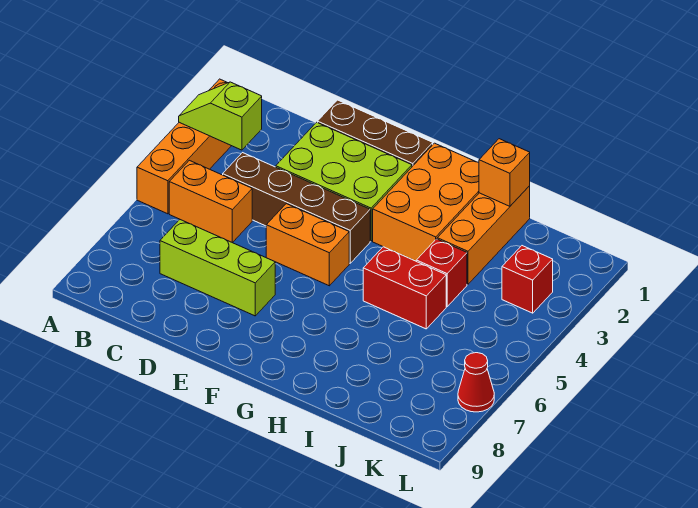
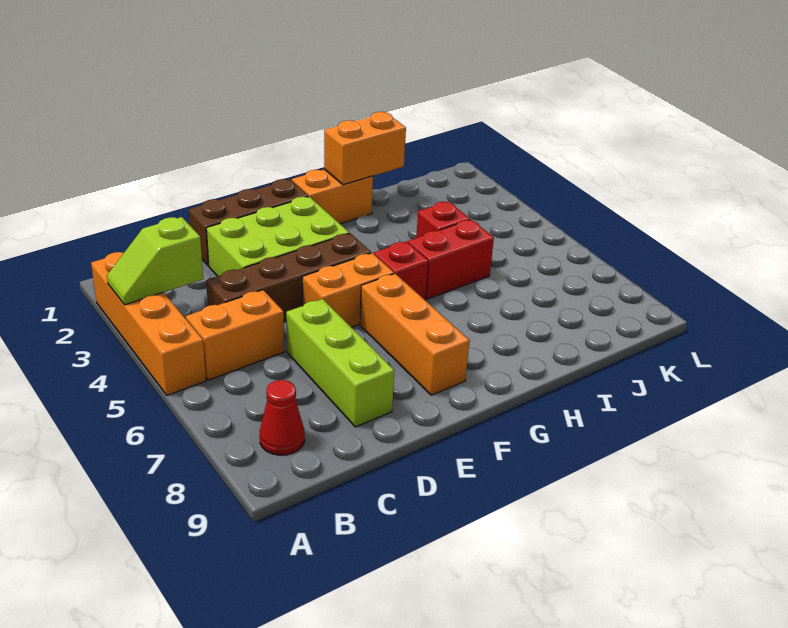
lime brick C7:E7 level 1 -> lime brick D6:D8 level 1
orange brick G1:H3 level 1 -> orange brick G1:H1 level 1
orange brick I1:I3 level 1 -> orange brick F6:F8 level 1
orange brick I1 level 2 -> orange brick H1:I1 level 2
red brick K3 level 1 -> red brick G5 level 1
red cone L7 level 1 -> red cone B8 level 1

